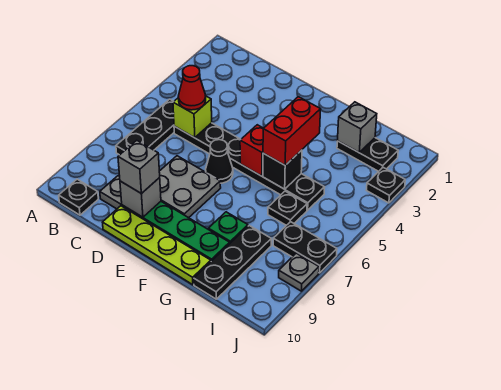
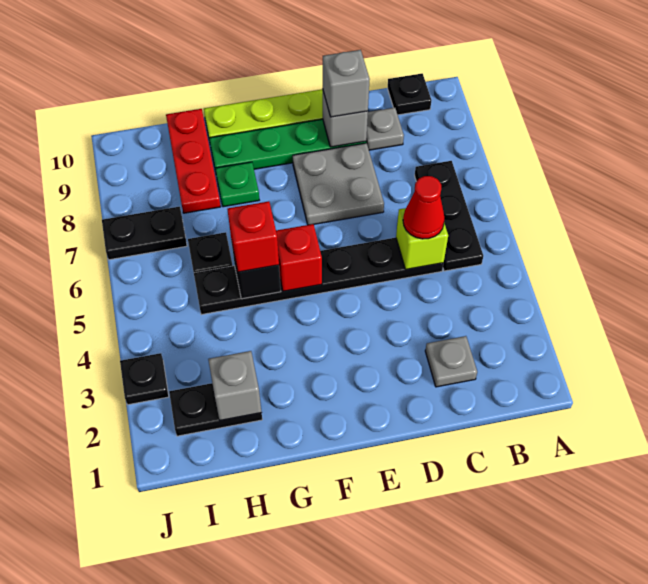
black cone E6 level 1 -> none
red brick G4:G5 level 3 -> red brick G5 level 3
black plate H8:H10 level 1 -> red plate H8:H10 level 1
grey plate J8 level 1 -> grey plate C2 level 1

